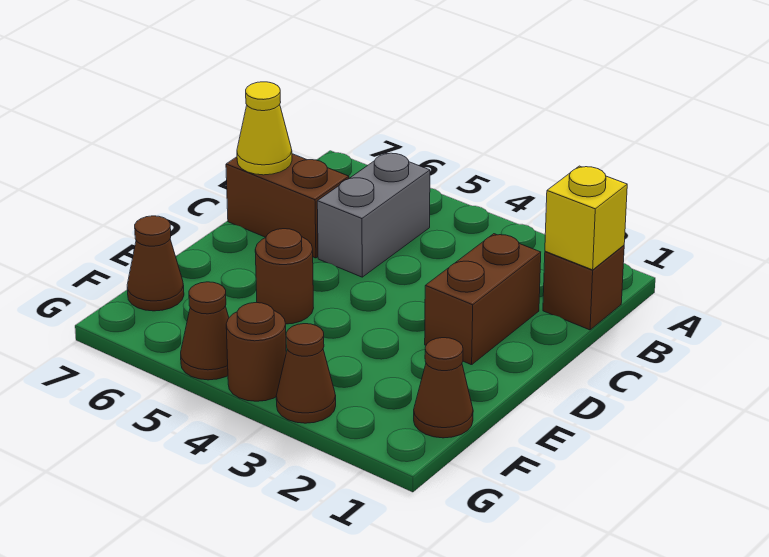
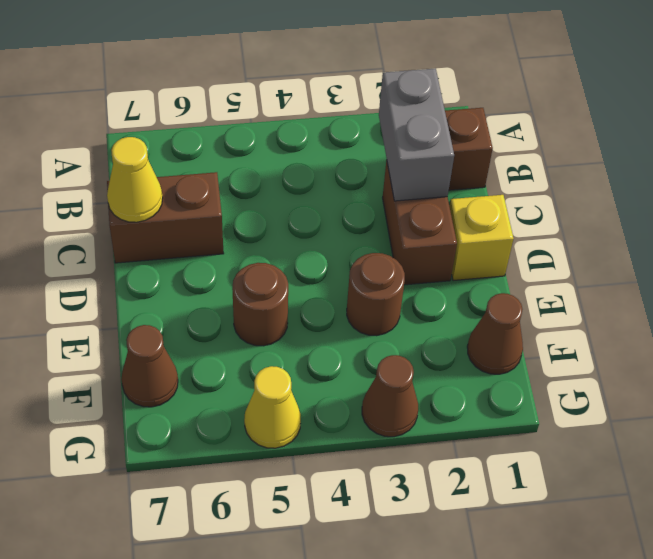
yellow brick B1 level 2 -> yellow brick D1 level 1
grey brick B5:C5 level 1 -> grey brick B2:C2 level 2
brown round brick G4 level 1 -> brown round brick E3 level 1
brown cone G5 level 1 -> yellow cone G5 level 1

